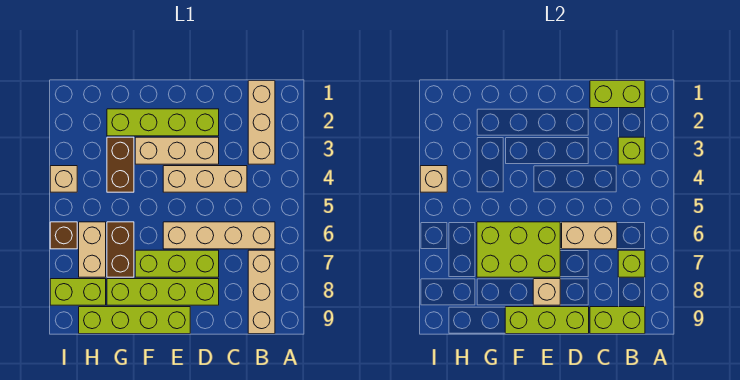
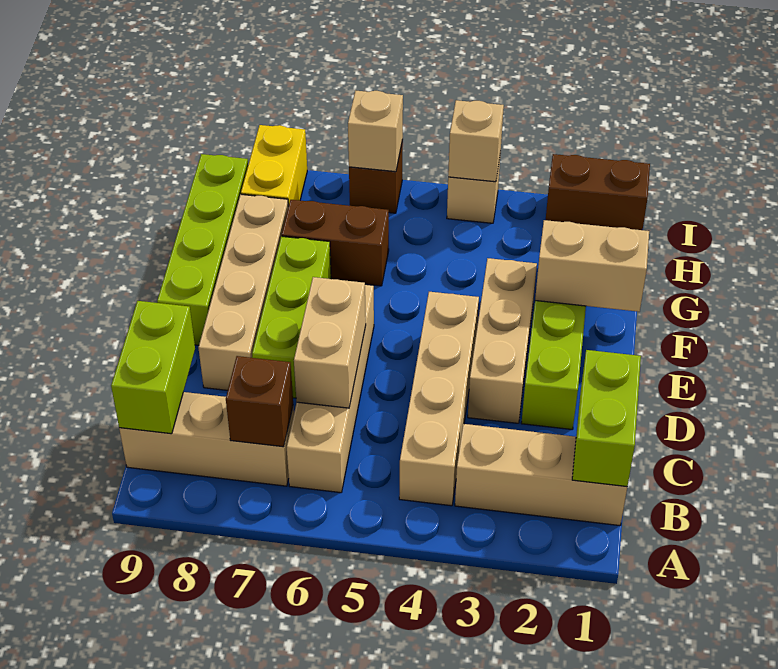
lime brick B3 level 2 -> none
lime brick B7 level 2 -> brown brick B7 level 2
tan brick C4:E4 level 1 -> tan brick B4:E4 level 1
lime brick D8:G8 level 1 -> tan brick D8:G8 level 1
lime brick D9:F9 level 2 -> none
lime brick E6:G7 level 2 -> none
tan brick E8 level 2 -> tan brick I6 level 2
brown brick G3:G4 level 1 -> brown brick I1:I2 level 1
tan brick H6:H7 level 1 -> tan brick F1:F2 level 2
lime brick H8:I8 level 1 -> yellow brick H8:I8 level 1

